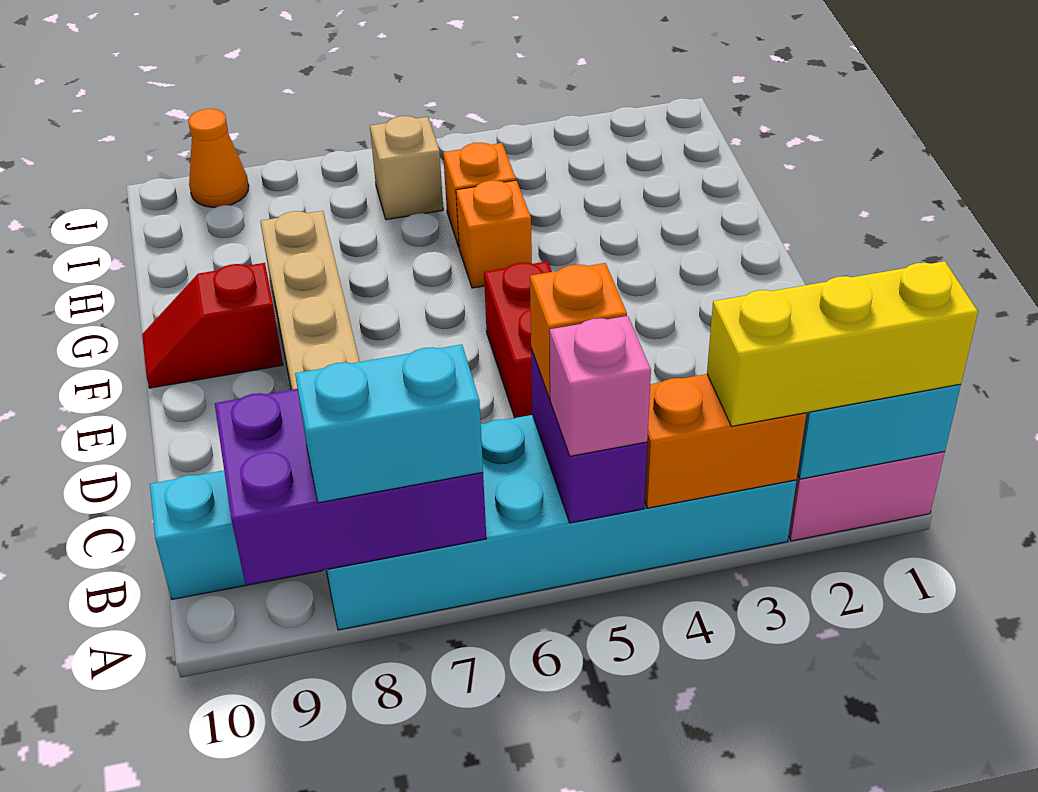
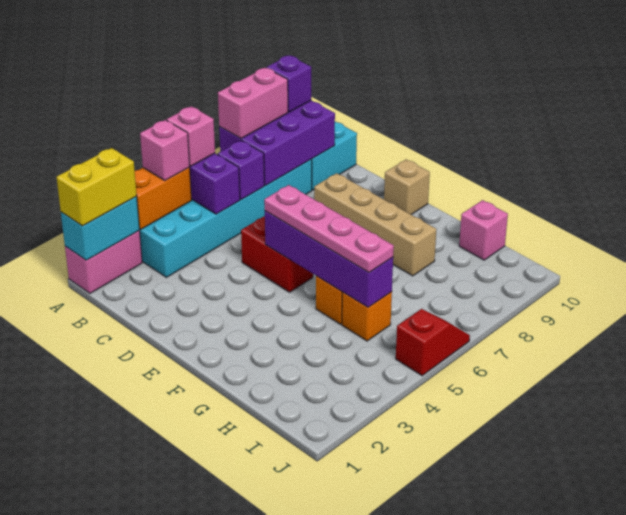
yellow brick A1:A3 level 3 -> yellow brick A1:A2 level 3
none -> pink brick A4 level 3
cyan brick A7:A8 level 3 -> pink brick A7:A8 level 3
none -> purple brick A9 level 3
orange brick B5 level 3 -> none
none -> purple brick B6 level 2
none -> purple brick E5:H5 level 2
none -> pink plate E5:H5 level 3
red slope F9:F10 level 1 top 9 -> red slope J5:J6 level 1 top 5
none -> pink brick H10 level 1
tan brick I6 level 1 -> tan brick E10 level 1
orange cone J9 level 1 -> none

